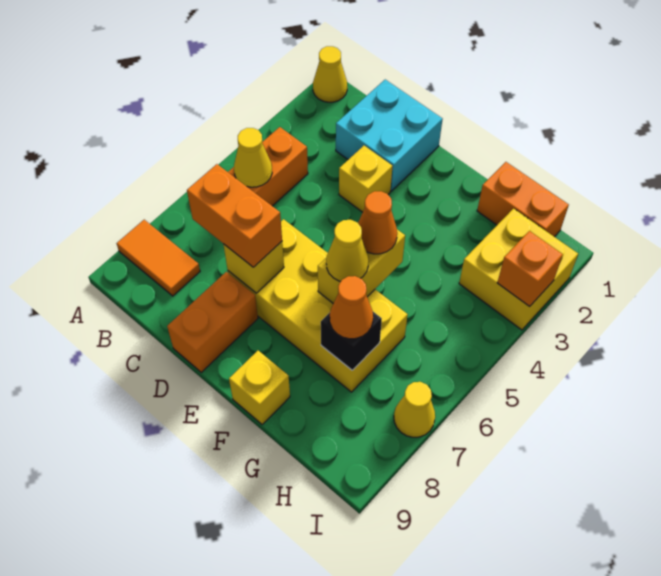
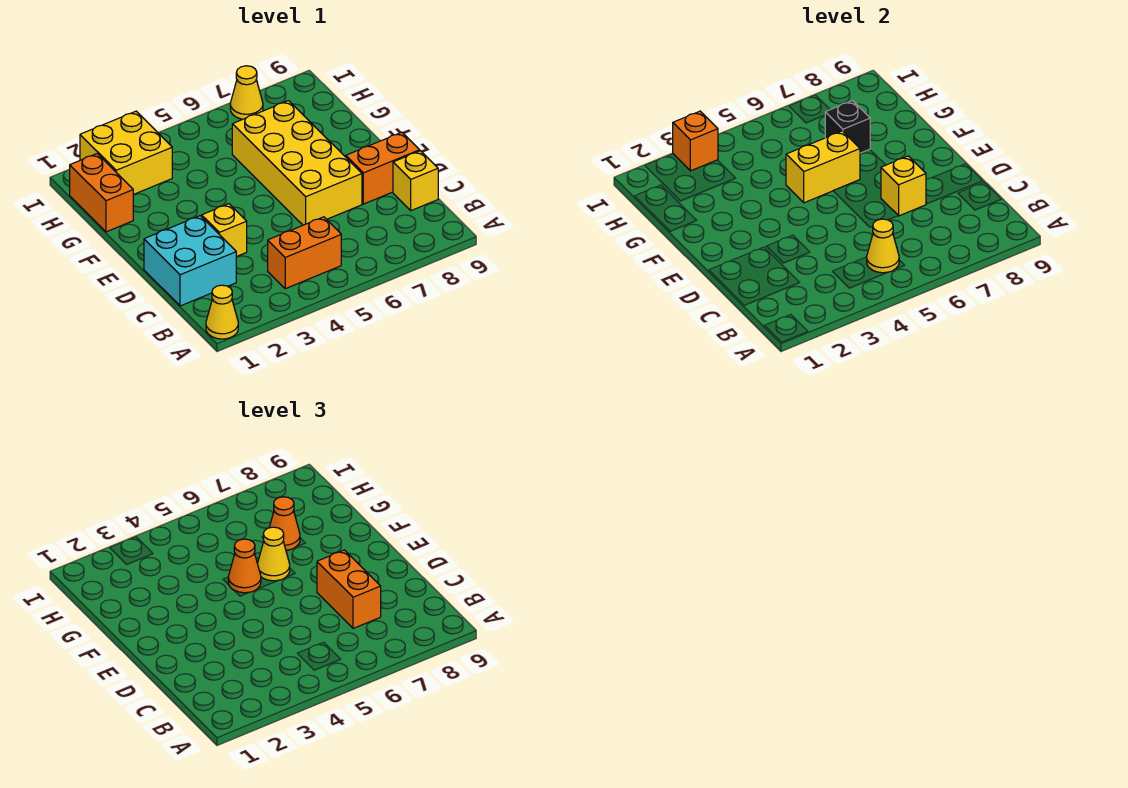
orange tile A8:B8 level 1 -> none
yellow brick F9 level 1 -> yellow brick C9 level 1

